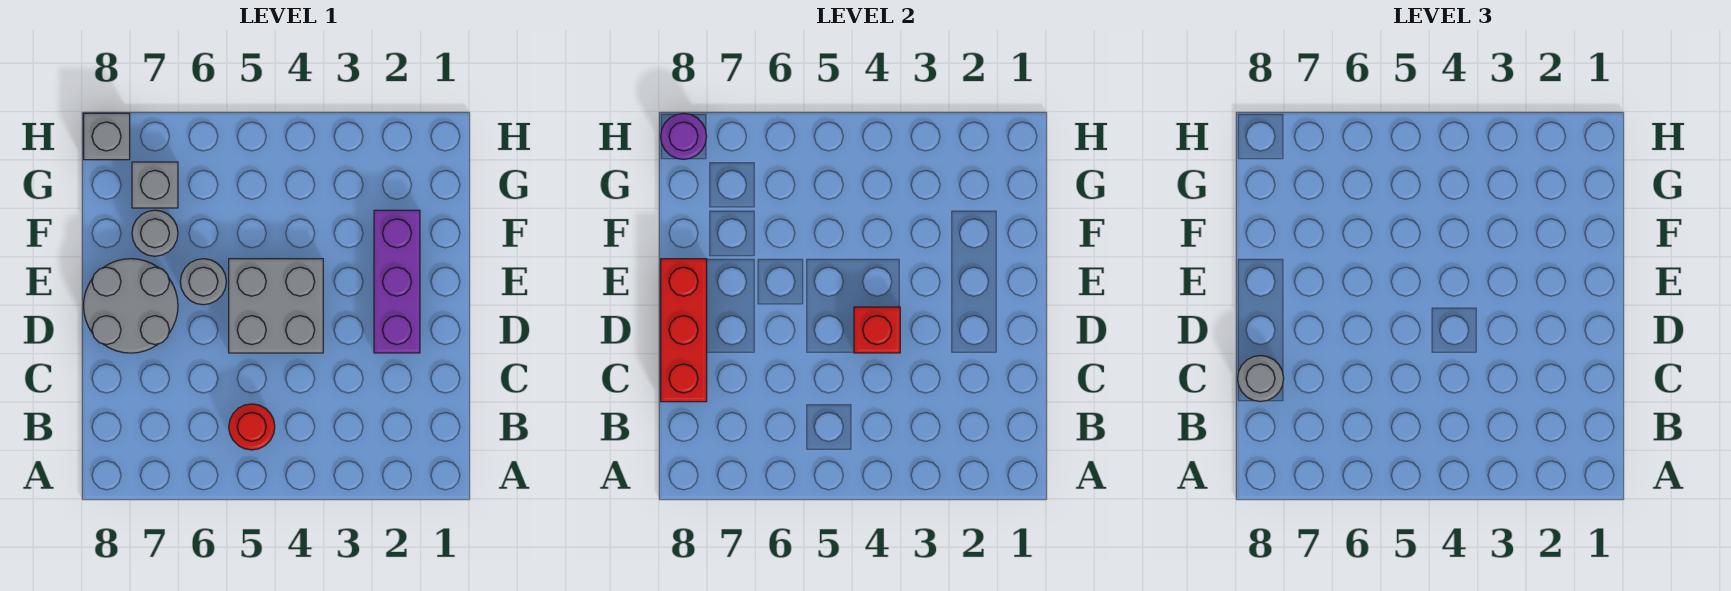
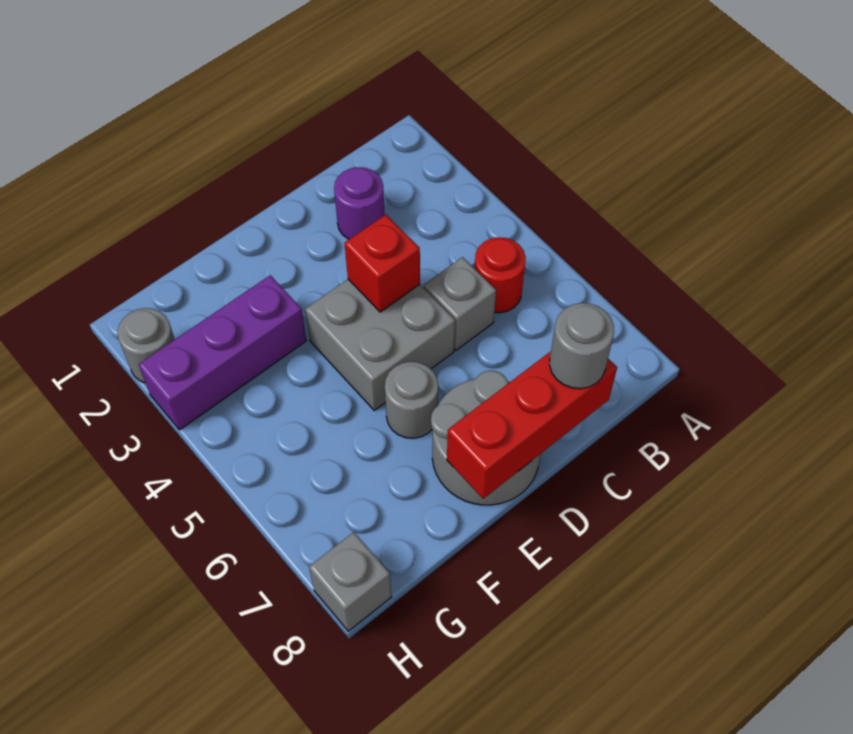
purple brick D2:F2 level 1 -> purple brick F3:H3 level 1
grey round brick F7 level 1 -> grey round brick H2 level 1
grey brick G7 level 1 -> grey brick C5 level 1
purple round brick H8 level 2 -> purple round brick C2 level 1

